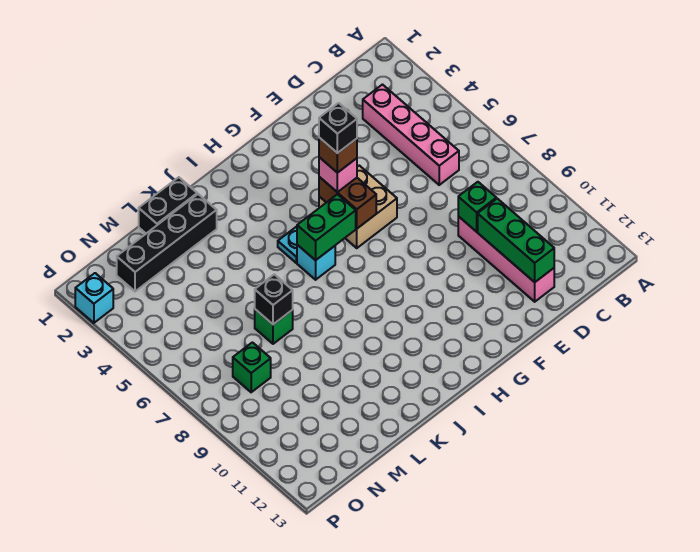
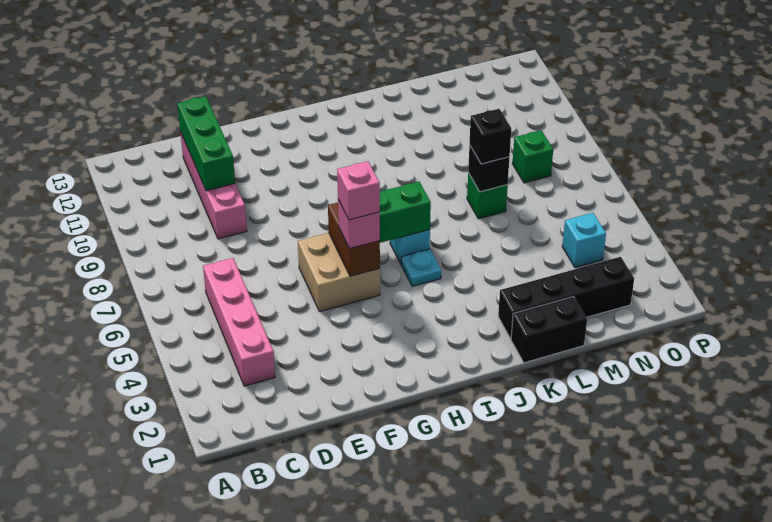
green brick D9 level 2 -> none
brown brick G5 level 4 -> pink brick G5 level 4
black brick G5 level 5 -> black brick L7 level 3
cyan brick P2 level 1 -> cyan brick N4 level 1

